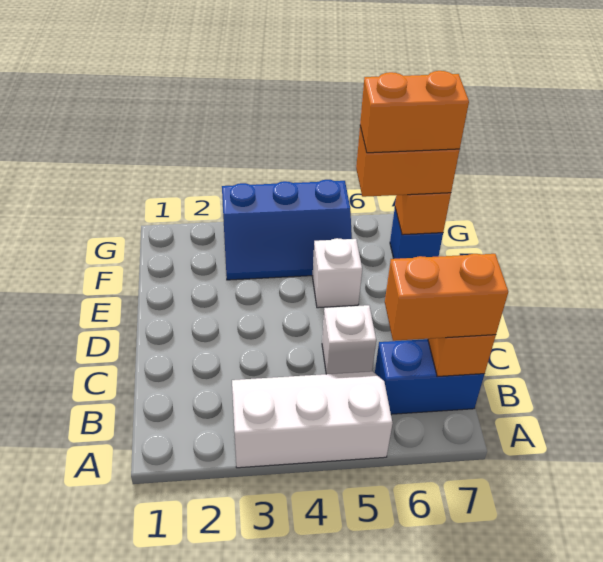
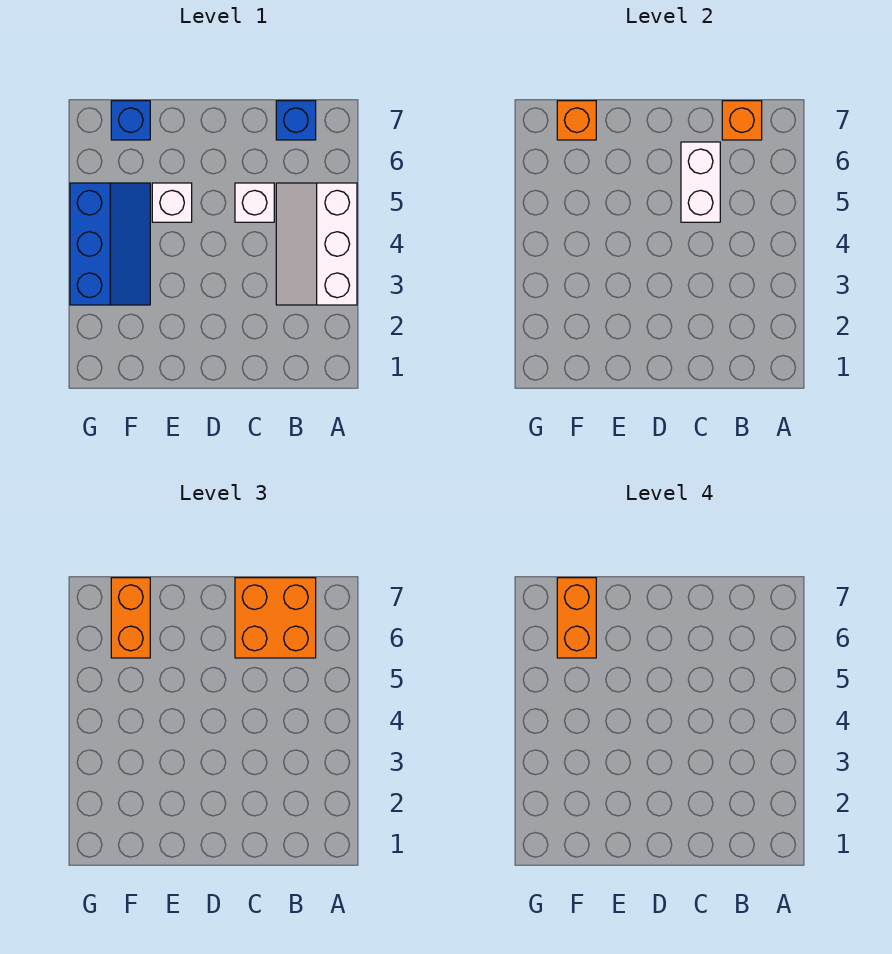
blue brick B6:B7 level 1 -> blue brick B7 level 1
orange brick B6:B7 level 3 -> orange brick B6:C7 level 3
none -> white brick C5:C6 level 2

